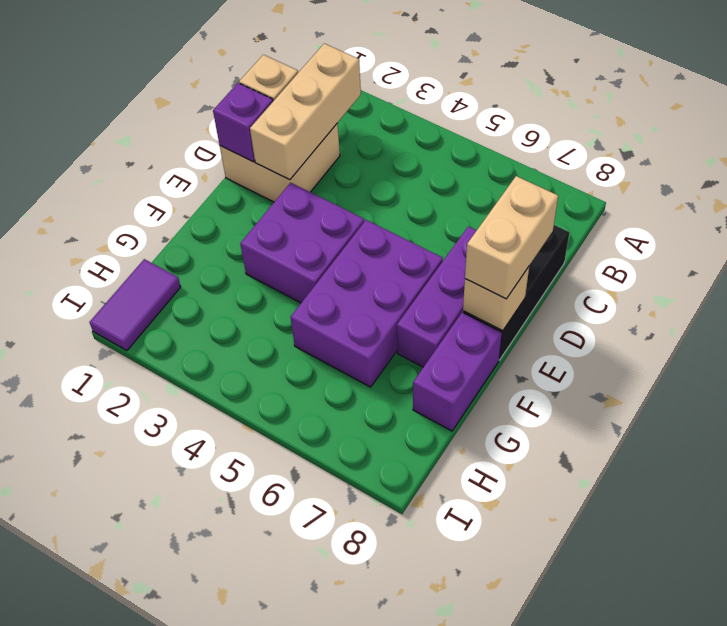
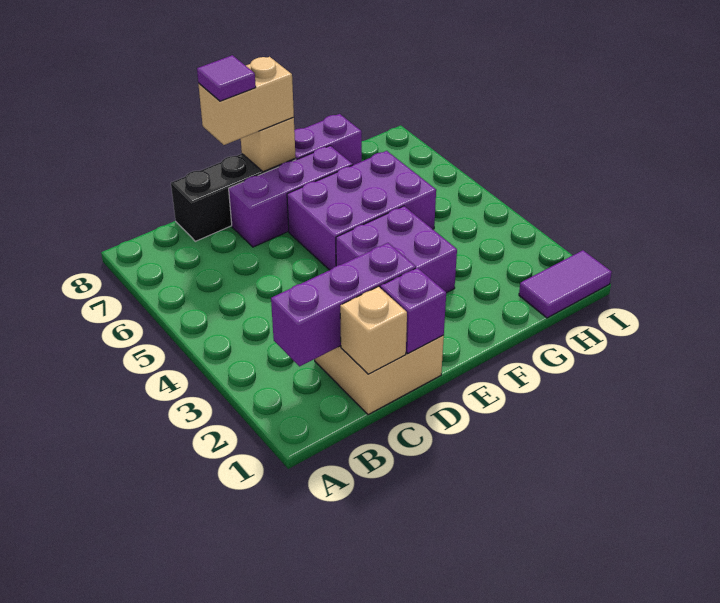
tan brick B2:D2 level 2 -> purple brick B2:D2 level 2
none -> purple tile D8 level 4

